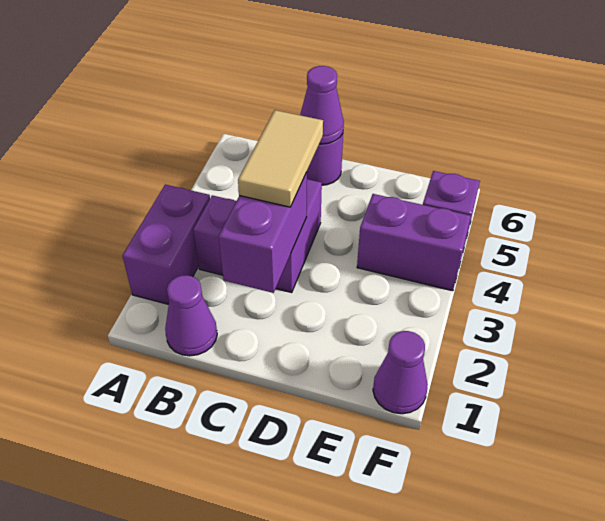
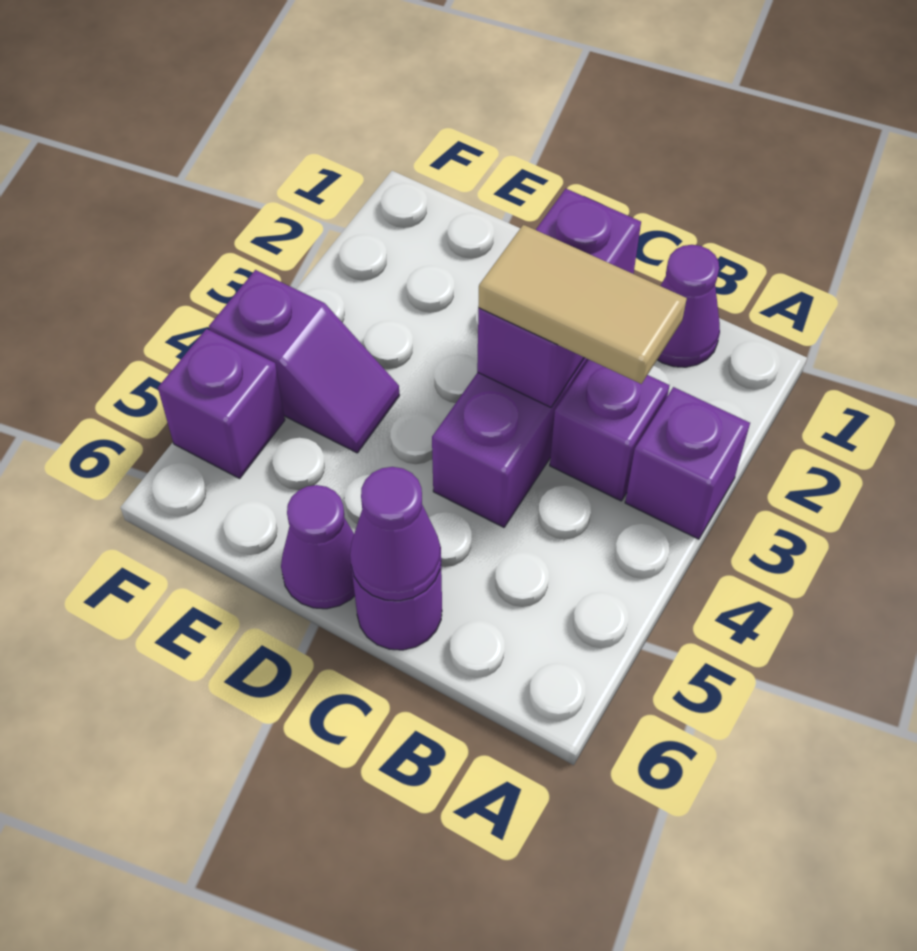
purple brick A2:A3 level 1 -> purple brick A3 level 1
tan tile C3:C4 level 3 -> tan tile B3:C3 level 3
purple brick E4:F4 level 1 -> purple slope E4:F4 level 1 top F
purple cone F1 level 1 -> purple cone D6 level 1

